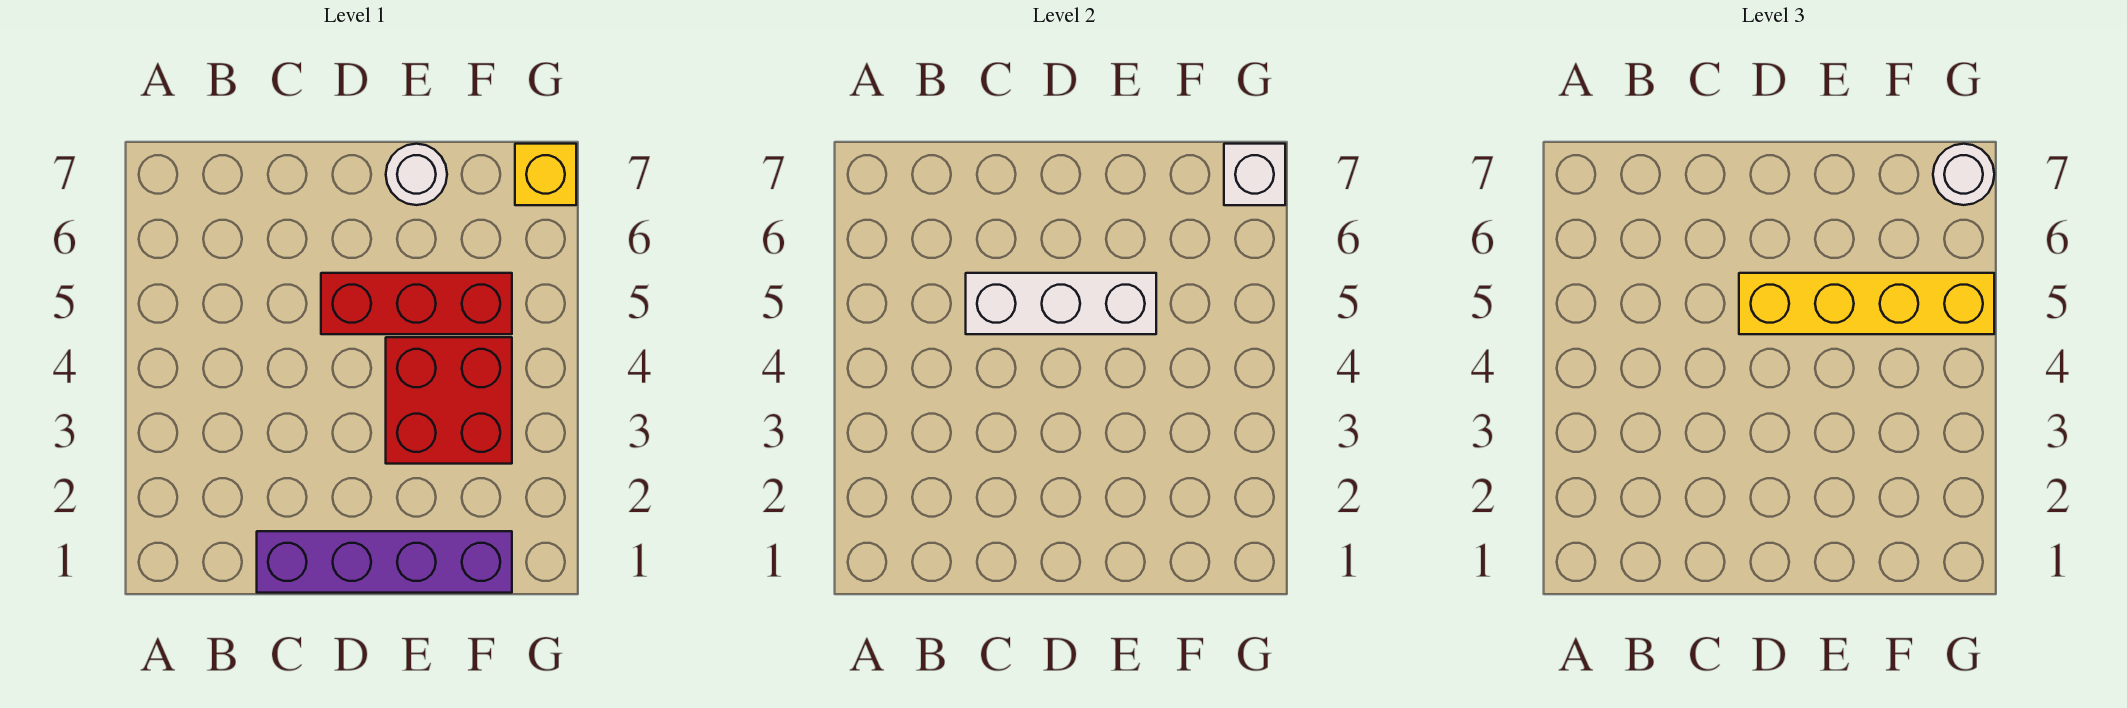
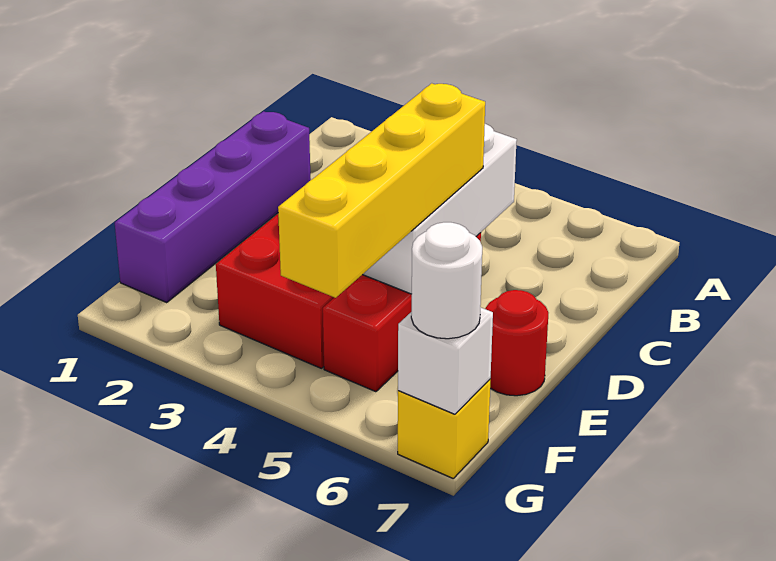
white round brick E7 level 1 -> red round brick E7 level 1

